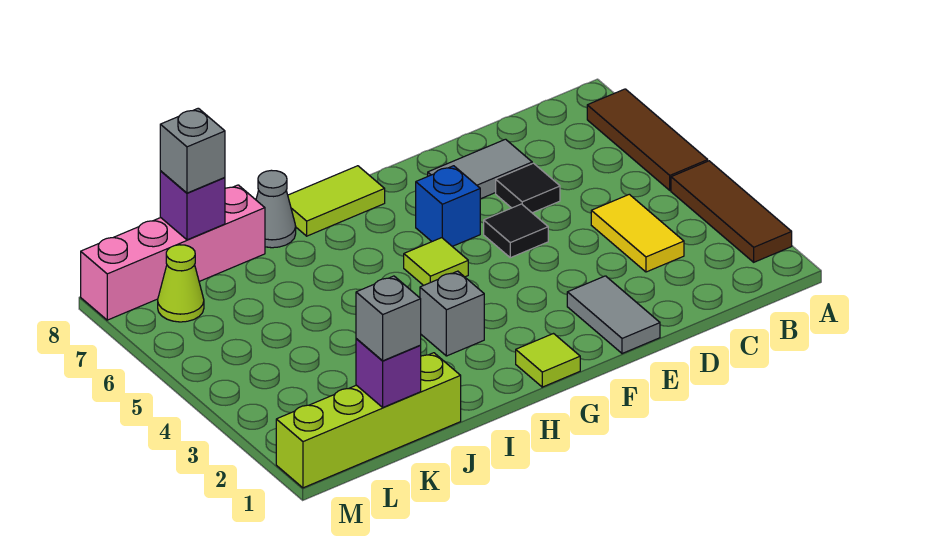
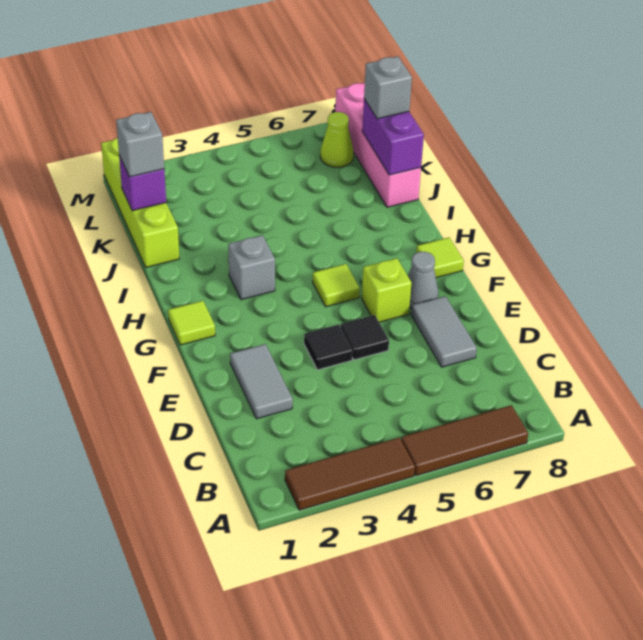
yellow tile C3:C4 level 1 -> none
black tile D6 level 1 -> black tile E4 level 1
grey tile E1:E2 level 1 -> grey tile D2:E2 level 1
blue brick F6 level 1 -> lime brick F6 level 1
lime tile G8:H8 level 1 -> lime tile G8 level 1
grey cone I8 level 1 -> grey cone F7 level 1
purple brick K8 level 2 -> purple brick J8:K8 level 2

